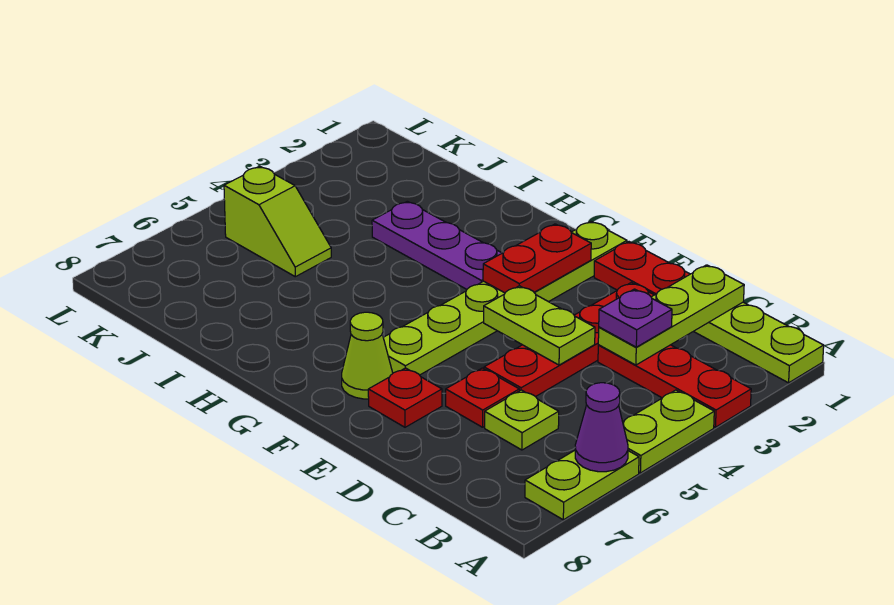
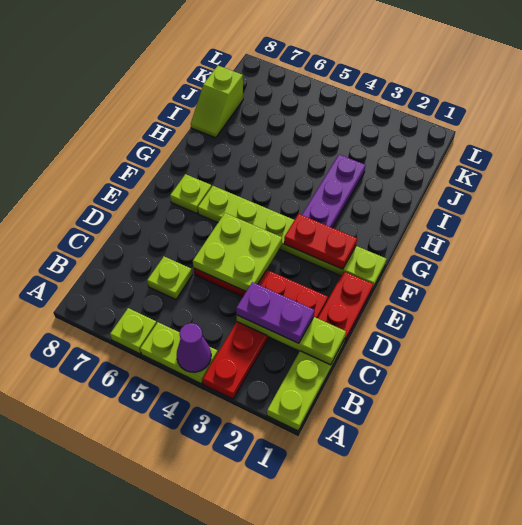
lime plate A6:A7 level 1 -> lime plate A6 level 1
purple cone A6 level 2 -> purple cone A4 level 2
purple plate C3 level 3 -> purple plate C2:C3 level 3
lime plate D4:E4 level 2 -> lime plate D4:E5 level 2
red plate D6 level 1 -> none
red plate E7 level 1 -> none
lime cone F7 level 1 -> lime plate F7 level 1
lime slope J5:K5 level 1 top K -> lime slope I8:J8 level 1 top J

